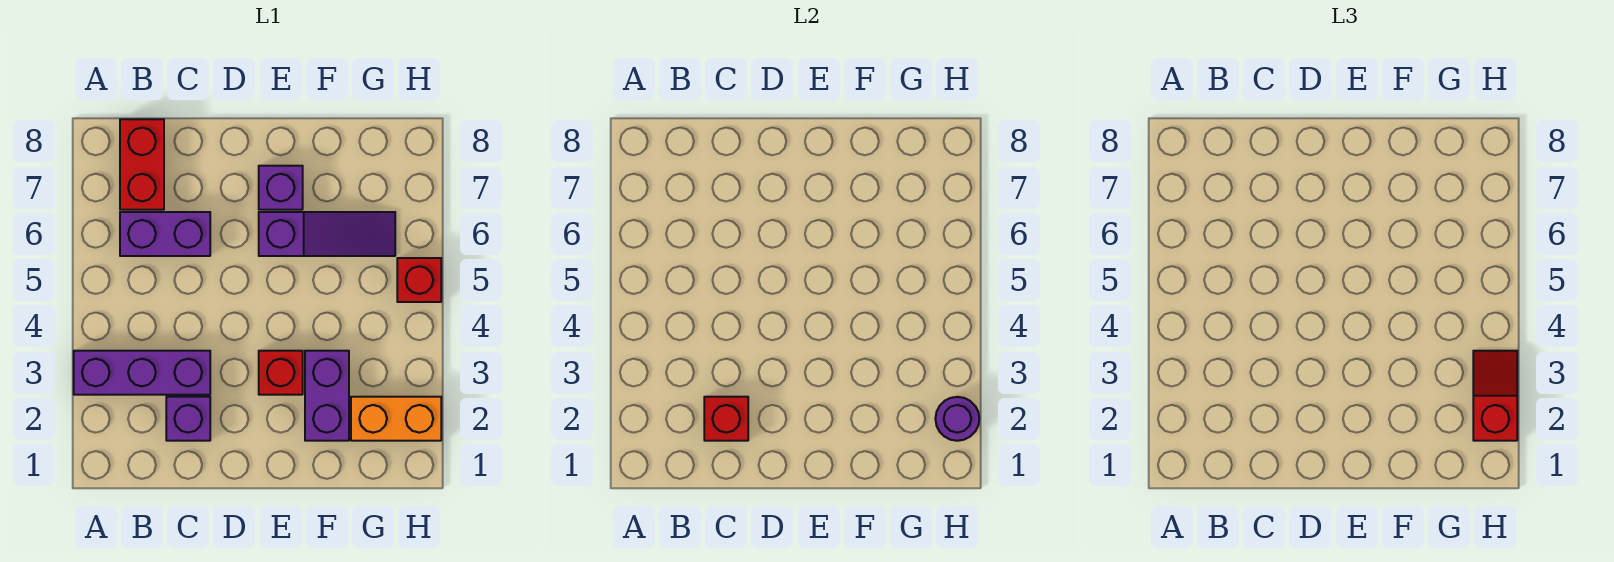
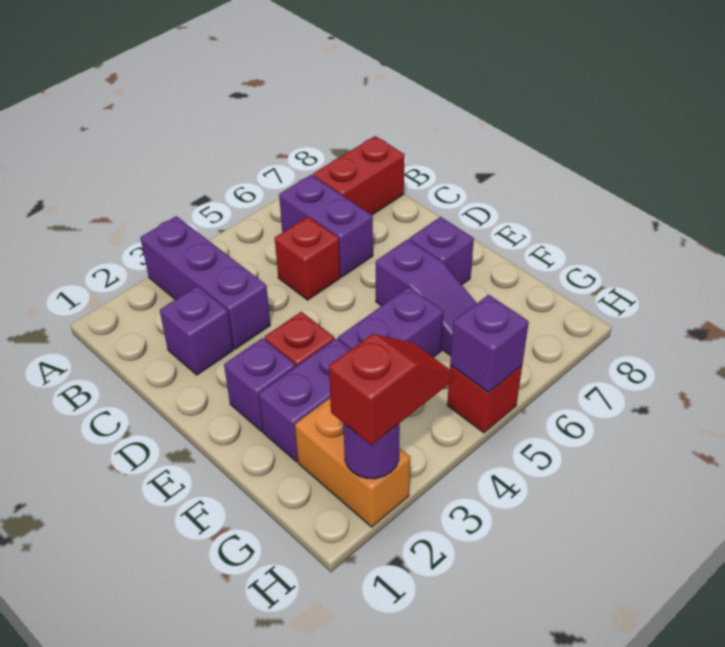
red brick C2 level 2 -> red brick C5 level 1
none -> purple brick E2 level 1
none -> purple brick F4:F5 level 1
none -> purple brick H5 level 2

